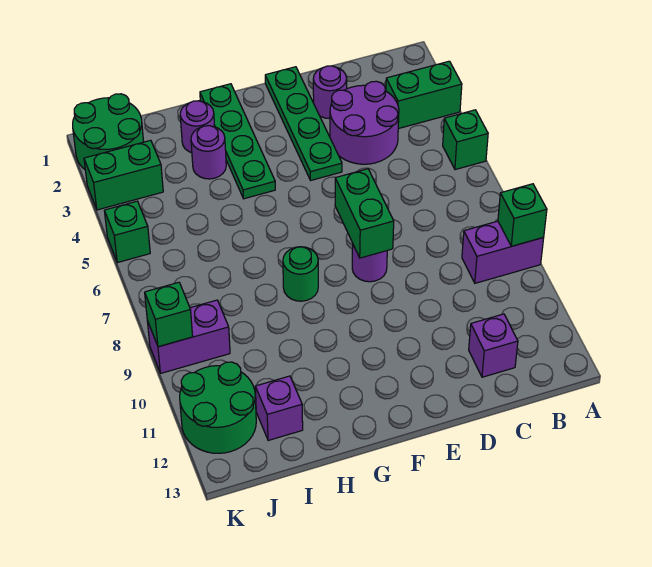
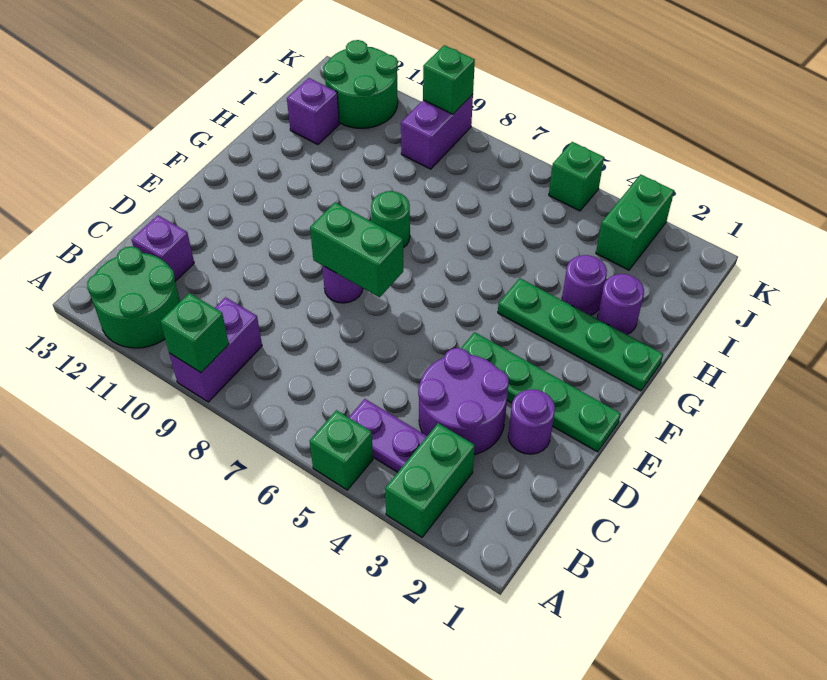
none -> purple plate B4:B5 level 1
green round brick J1:K2 level 1 -> green round brick A11:B12 level 1

